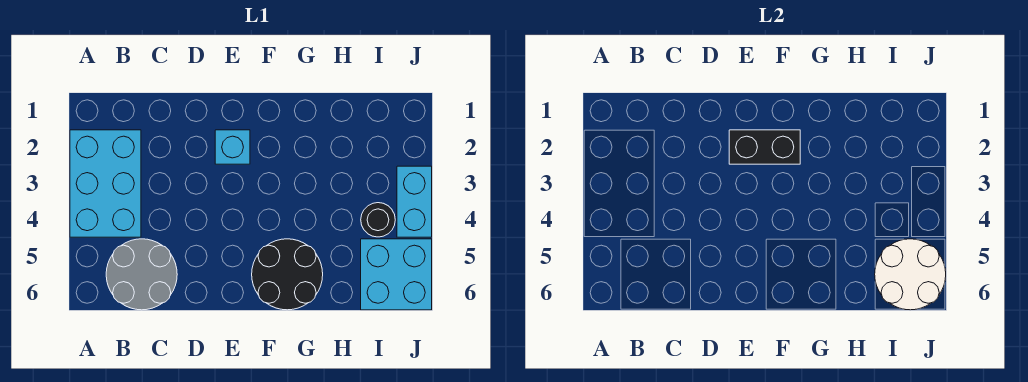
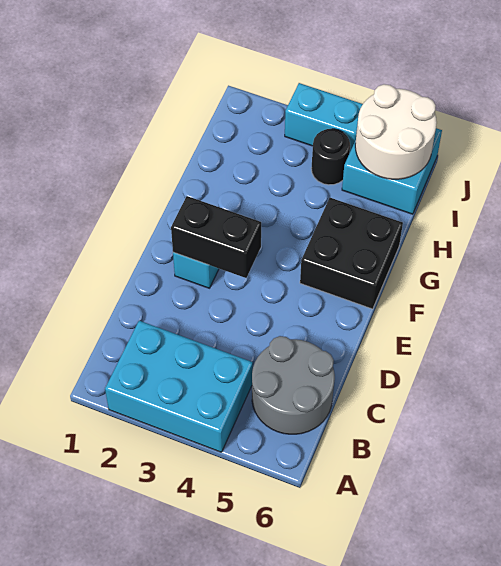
black brick E2:F2 level 2 -> black brick E2:E3 level 2
black round brick F5:G6 level 1 -> black brick F5:G6 level 1

